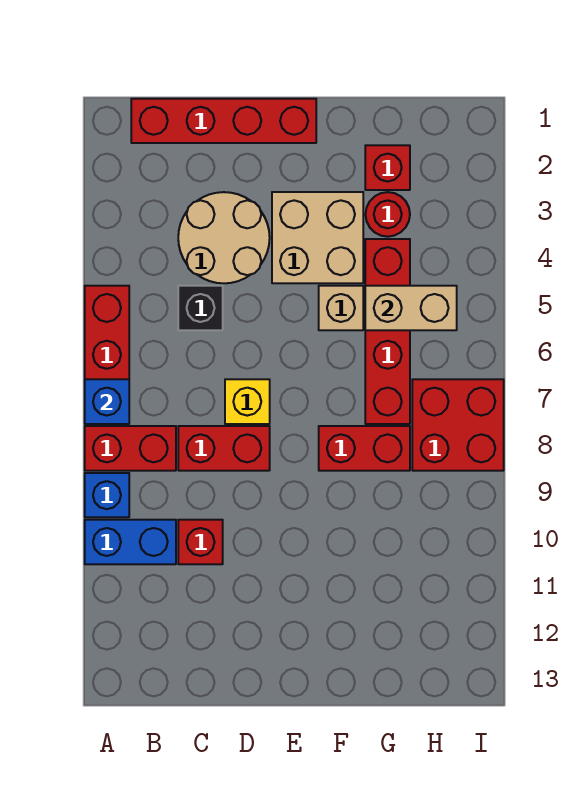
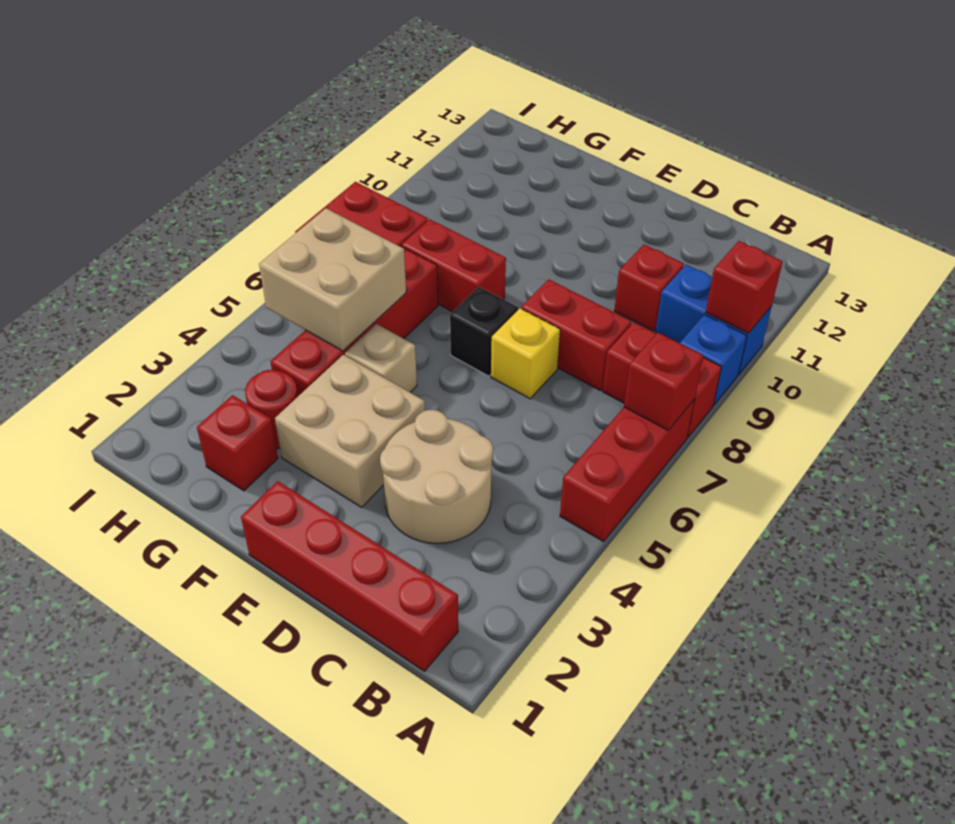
blue brick A7 level 2 -> red brick A7 level 2
none -> red brick A10 level 2
black brick C5 level 1 -> black brick E7 level 1
tan brick G5:H5 level 2 -> tan brick G5:H6 level 2

